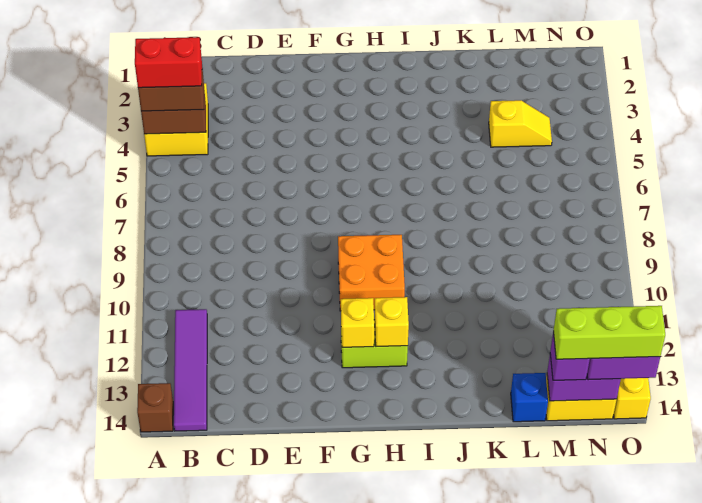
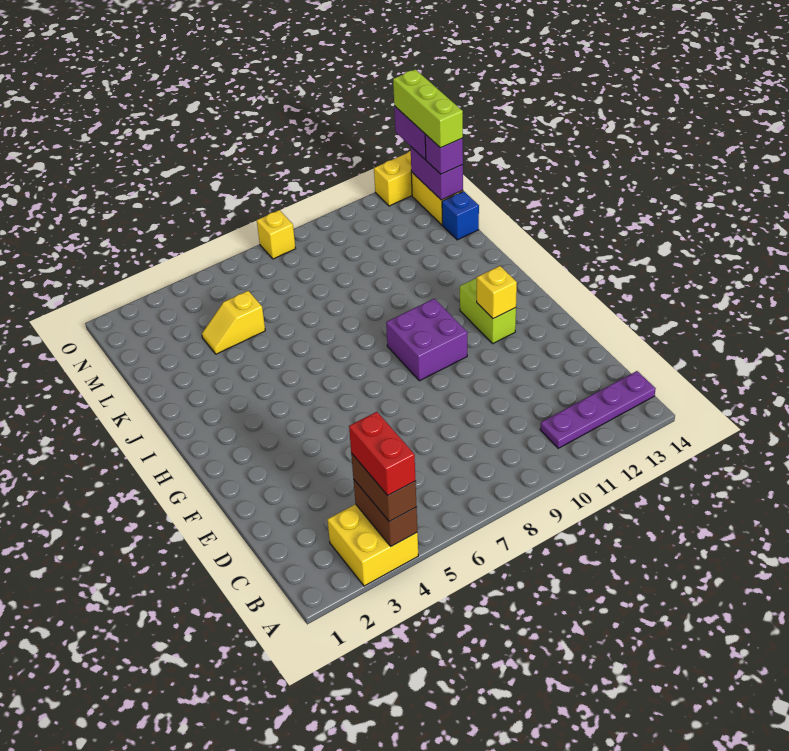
brown brick A14 level 1 -> none
purple tile B11:B14 level 1 -> purple plate B11:B14 level 1
orange brick G9:H10 level 1 -> purple brick G9:H10 level 1
yellow brick H12 level 2 -> yellow brick O8 level 1
yellow slope L4:M4 level 1 top L -> yellow slope L4:L5 level 1 top 5

